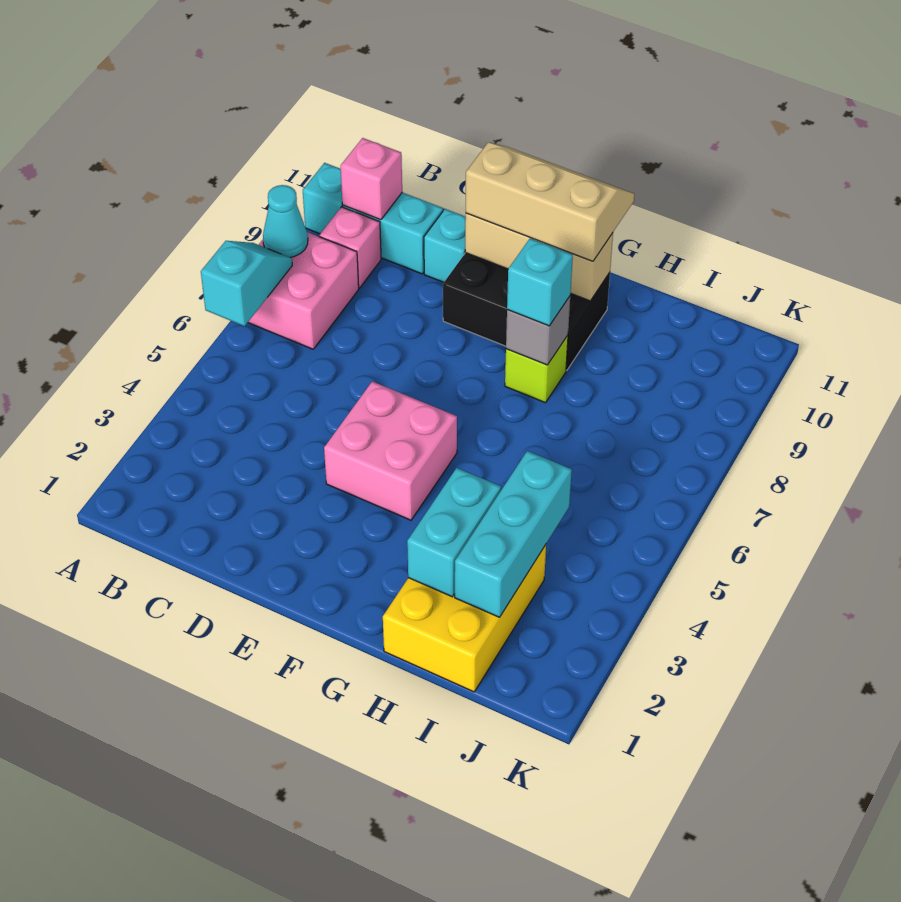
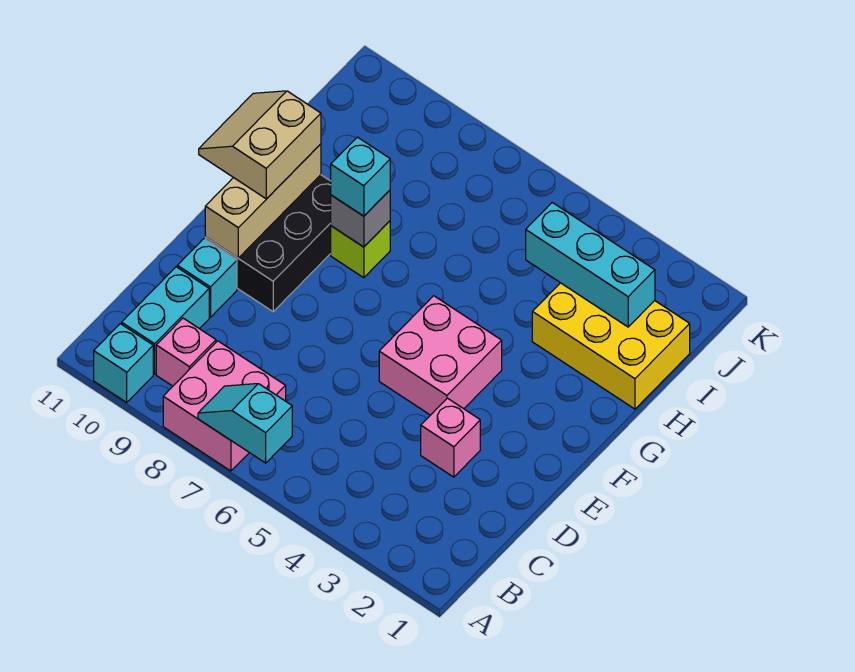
cyan cone A8 level 2 -> none
pink brick B10 level 2 -> pink brick D3 level 1
tan slope E10:G11 level 3 top 10 -> tan slope F10:G11 level 3 top 10
cyan brick H2:H3 level 2 -> none

